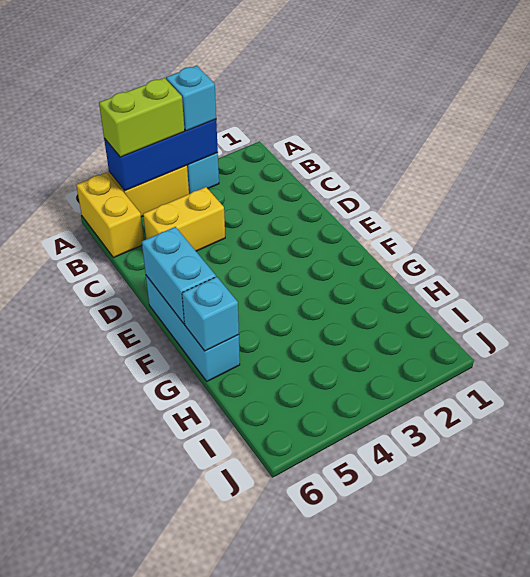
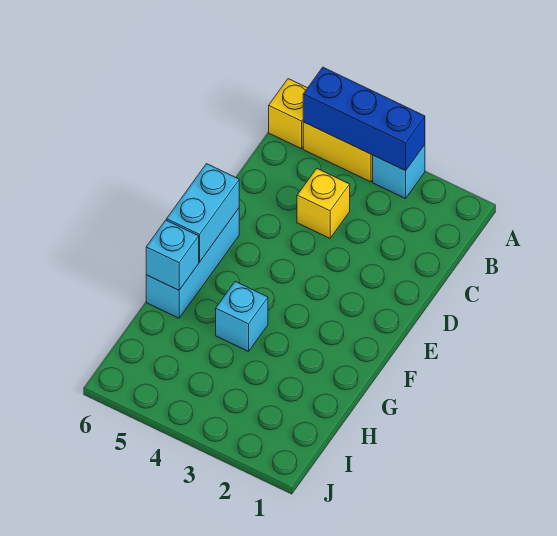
cyan brick A3 level 3 -> cyan brick G4 level 1
lime brick A4:A5 level 3 -> none
yellow brick A6:B6 level 1 -> yellow brick A6 level 1
yellow brick C4:C5 level 1 -> yellow brick C4 level 1

